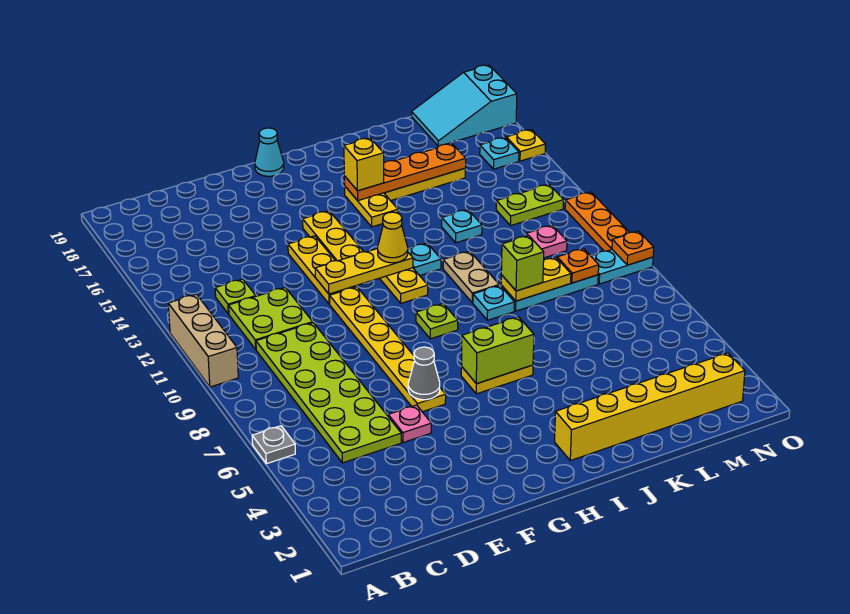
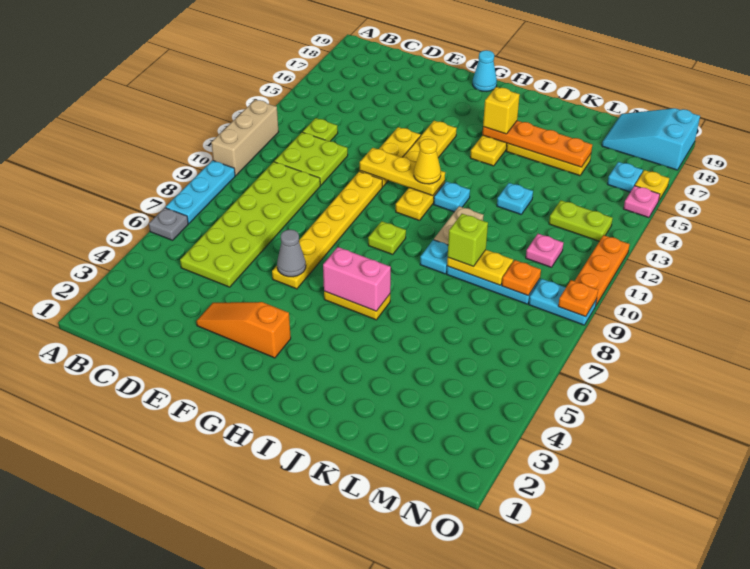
none -> cyan plate A7:A9 level 1
none -> orange slope E3:G3 level 1 top G
pink plate E5 level 1 -> pink plate O15 level 1
lime brick H6:I6 level 2 -> pink brick H6:I6 level 2
yellow brick I2:N2 level 1 -> none

